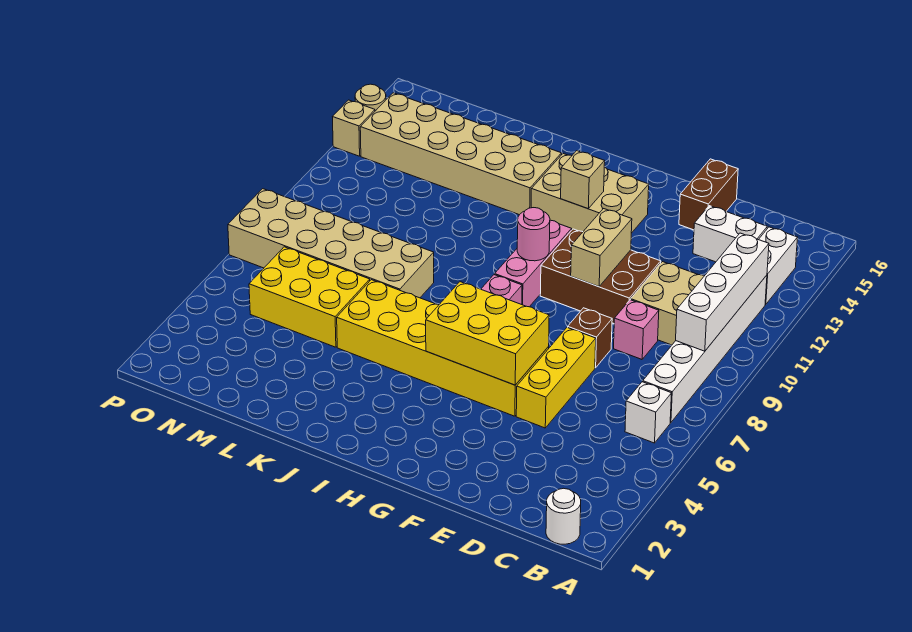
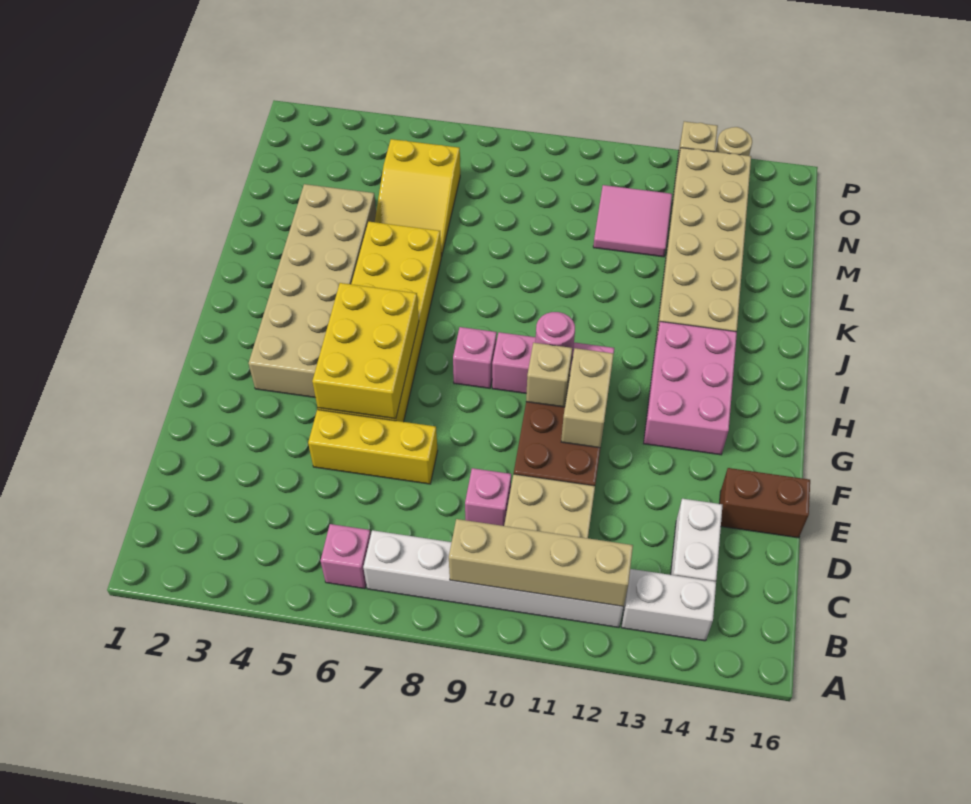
white round brick B1 level 1 -> none
white brick B6 level 1 -> pink brick B6 level 1
white brick B9:B12 level 2 -> tan brick B9:B12 level 2
brown brick E8 level 1 -> none
tan brick F10:F11 level 2 -> tan brick F11:G11 level 2
tan brick G13:I14 level 1 -> pink brick G13:I14 level 1
tan brick H13 level 2 -> tan brick G10 level 2
tan brick K7:P8 level 1 -> tan brick G3:L4 level 1
yellow brick L5:N6 level 1 -> yellow slope L5:N6 level 1 top N
none -> pink tile M11:N12 level 1

